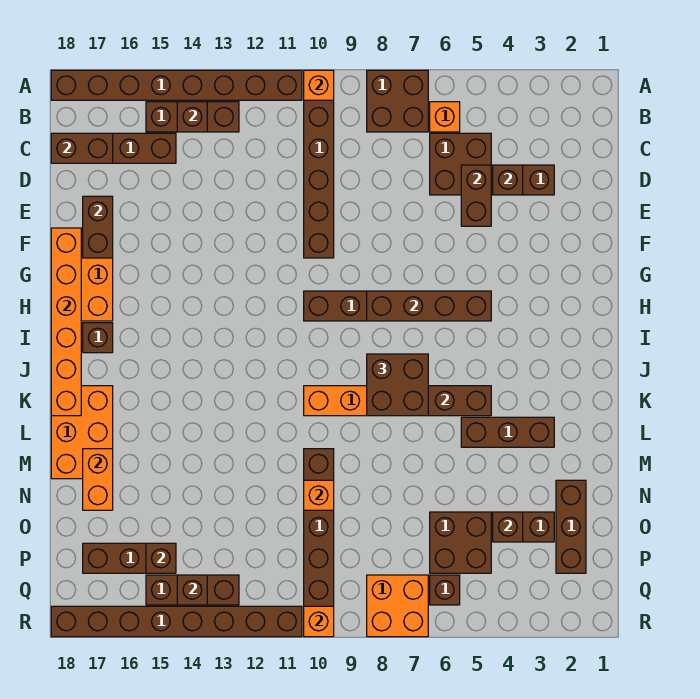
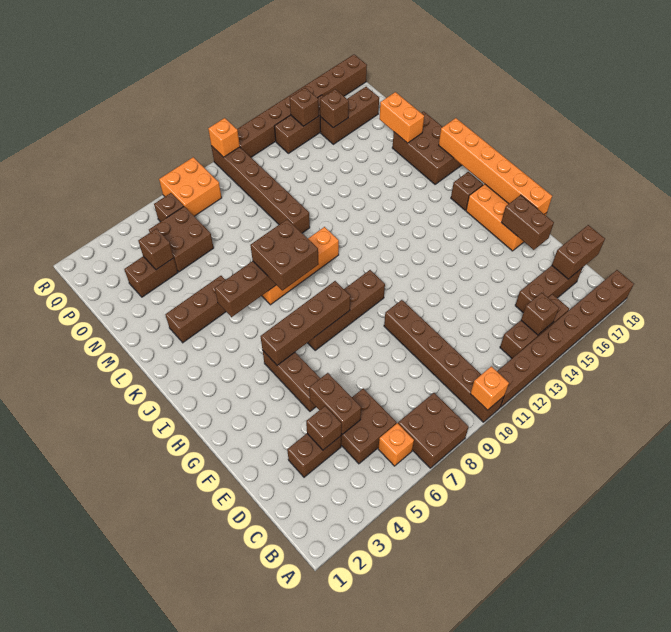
orange brick K17:M18 level 1 -> brown brick K17:M18 level 1
brown brick N2:P2 level 1 -> brown brick F5:H5 level 1
orange brick N10 level 2 -> none

